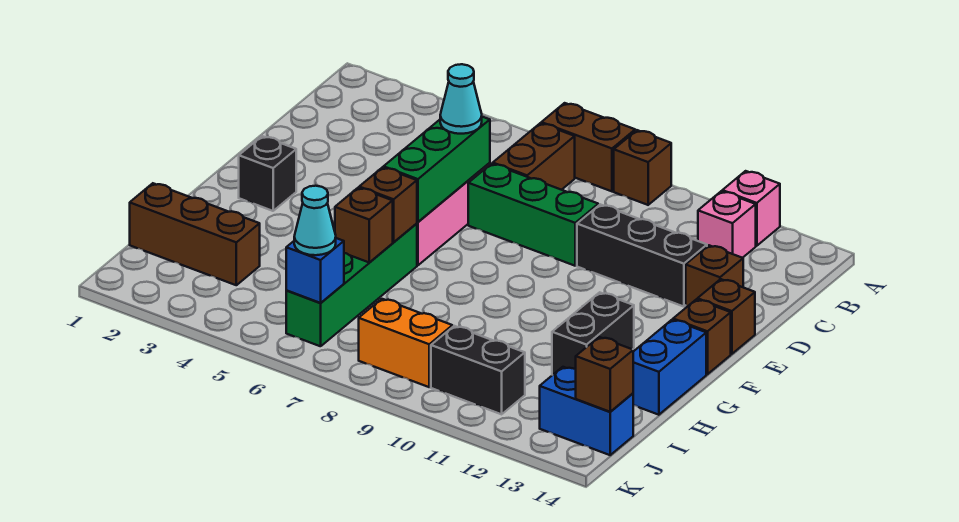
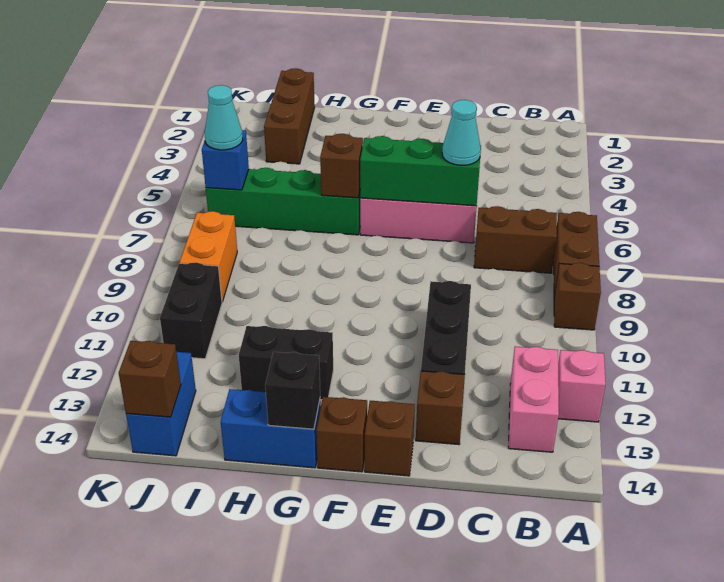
pink brick B12 level 1 -> pink brick B12:B13 level 1
green brick D7:D9 level 1 -> none
black brick F2 level 1 -> black brick G14 level 2
brown brick H6 level 2 -> none

